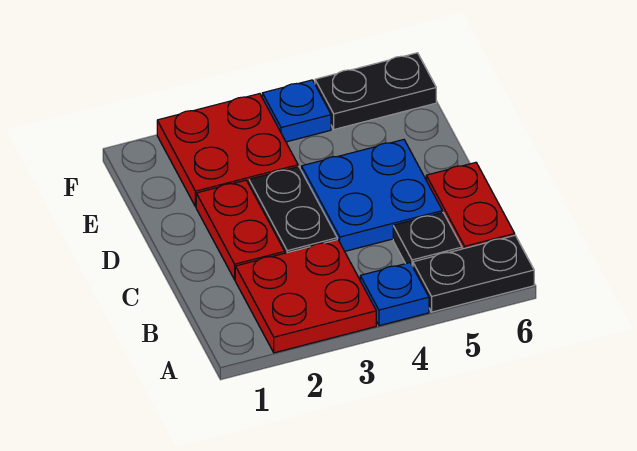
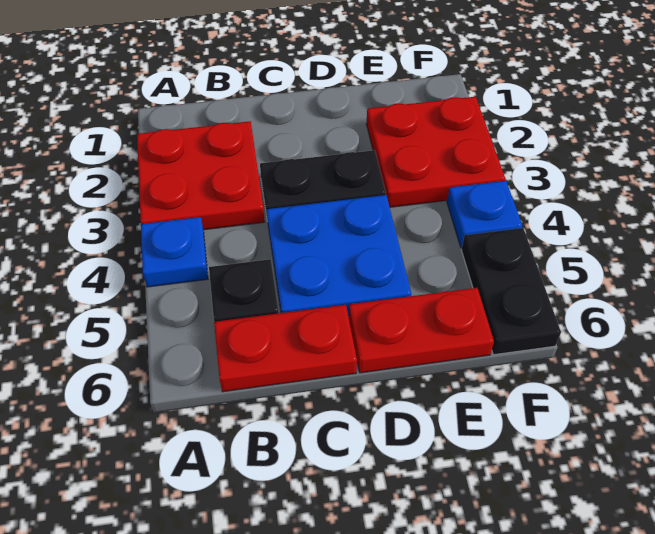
black plate A5:A6 level 1 -> none
red plate C2:D2 level 1 -> red plate D6:E6 level 1

